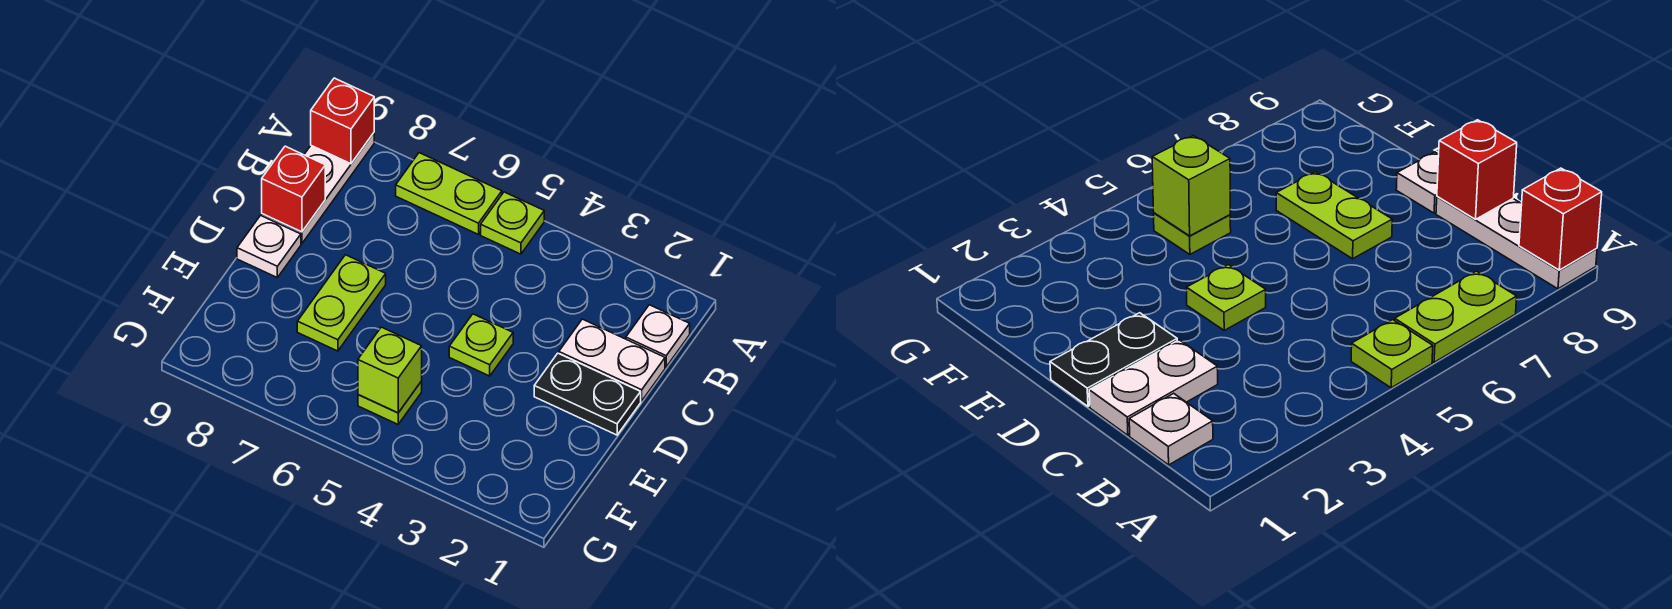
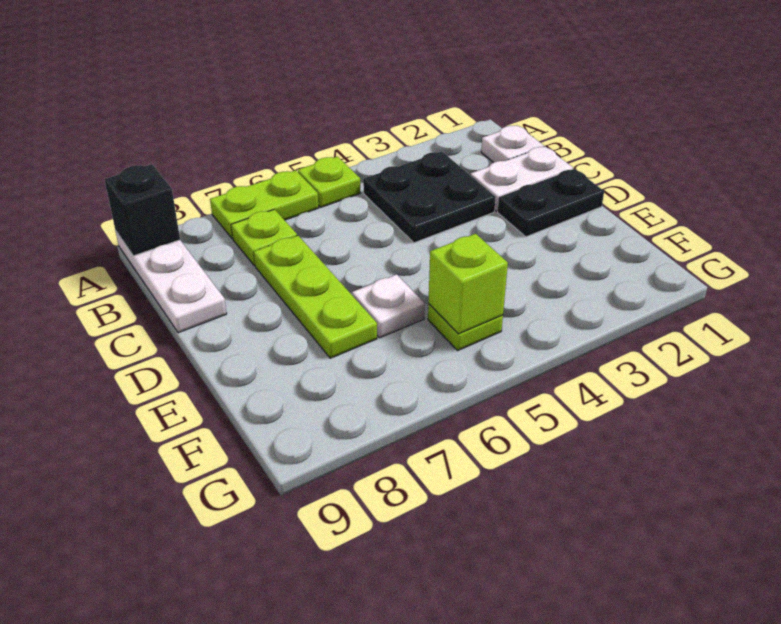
red brick A9 level 2 -> black brick A9 level 2
none -> black plate B3:C4 level 1
red brick C9 level 2 -> none
lime plate D4 level 1 -> lime plate B7 level 1
lime plate D7:E7 level 1 -> lime plate C7:E7 level 1
white plate D9 level 1 -> white plate E6 level 1

